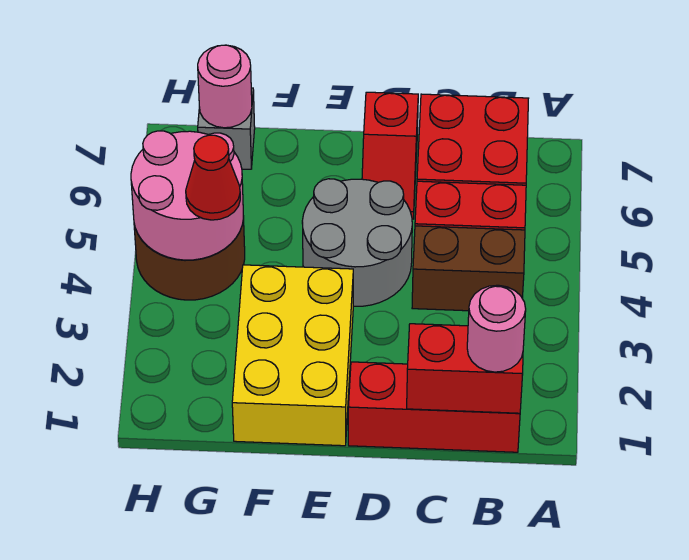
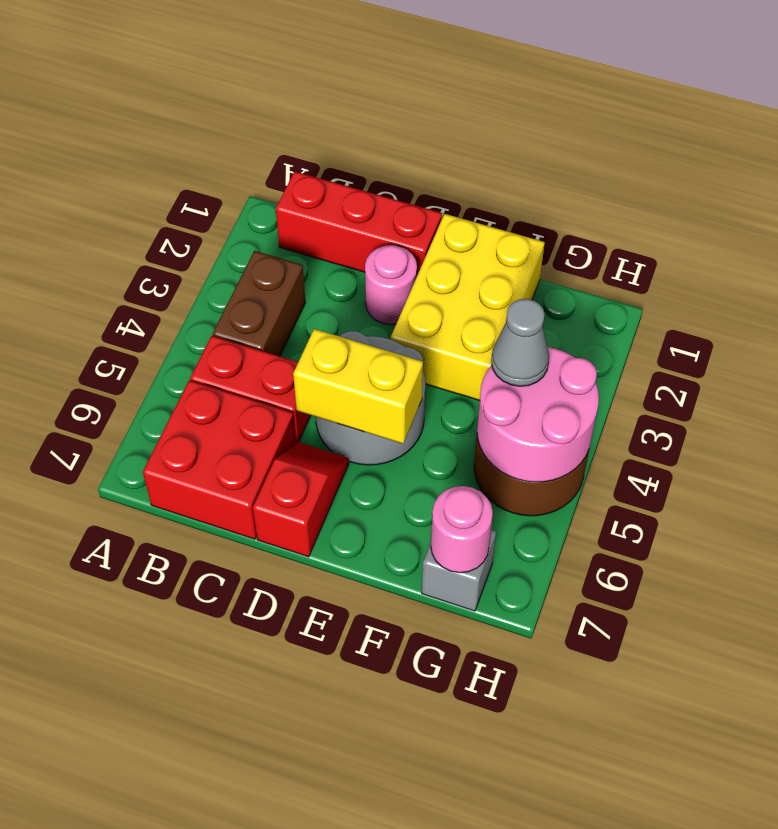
red brick B1:C1 level 2 -> none
pink round brick B1 level 3 -> pink round brick D2 level 1
brown brick B4:C4 level 1 -> brown brick B3:B4 level 1
none -> yellow brick D5:E5 level 2
red cone G4 level 3 -> grey cone G4 level 3

